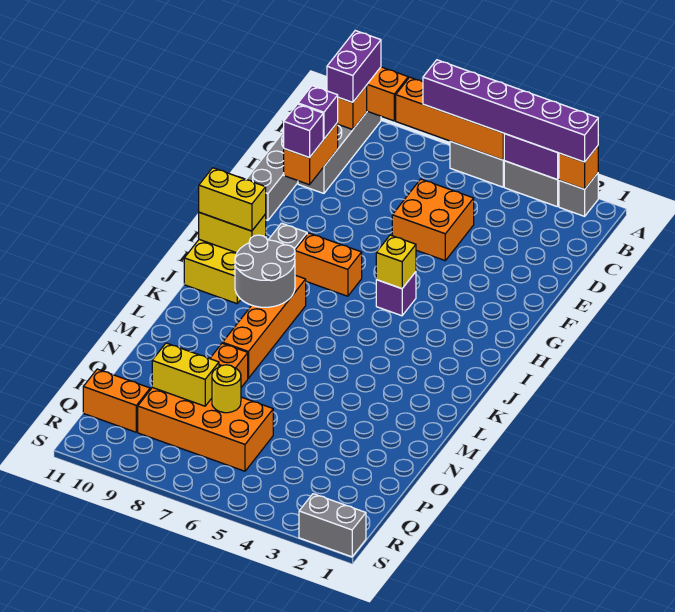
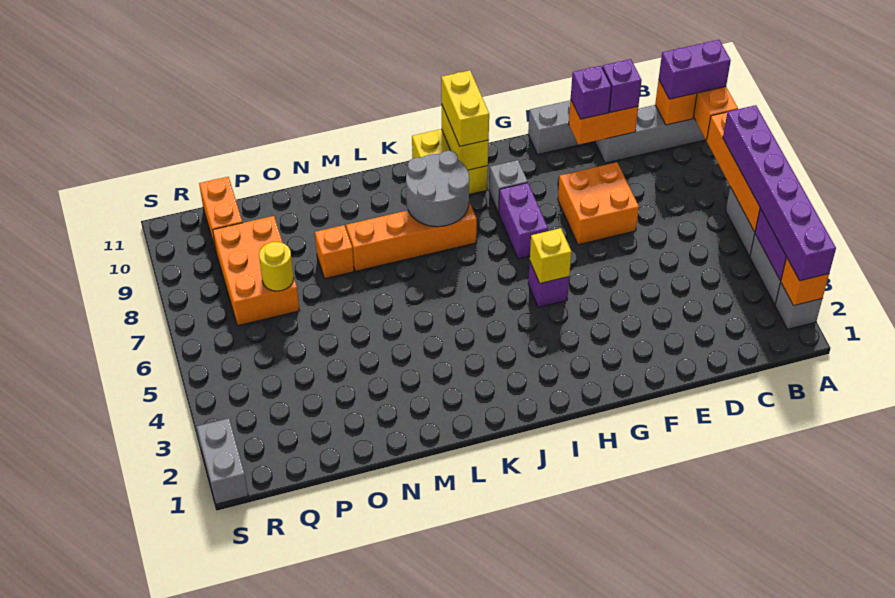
orange brick D5:E6 level 1 -> orange brick E7:F8 level 1
orange brick H7:H8 level 1 -> purple brick H7:H8 level 1
orange brick P6:Q9 level 1 -> orange brick P7:Q9 level 1
yellow brick P8:P9 level 2 -> none

